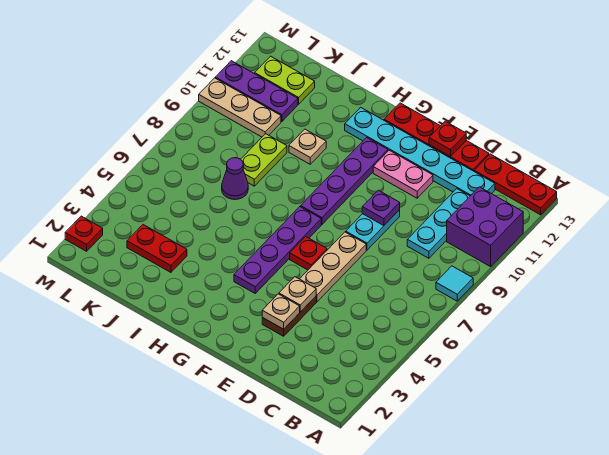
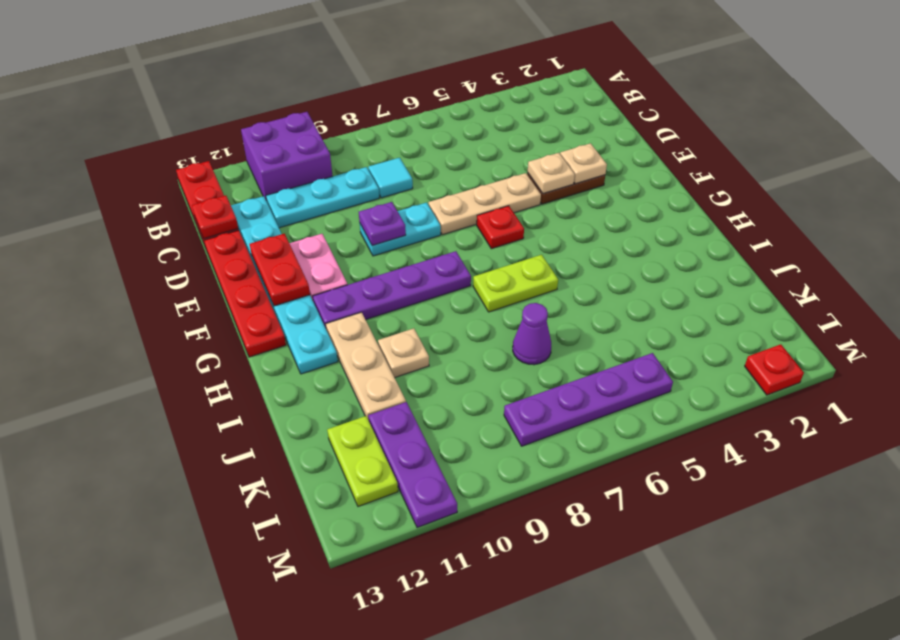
cyan tile A8 level 1 -> cyan tile C8 level 1
red plate E13 level 2 -> red plate C13 level 2
purple plate G4:G7 level 1 -> purple plate L5:L8 level 1
red plate J3:K3 level 1 -> red plate E12:F12 level 2
lime plate J8:J9 level 1 -> lime plate H6:H7 level 1
tan plate K10:M10 level 1 -> tan plate H11:J11 level 1

